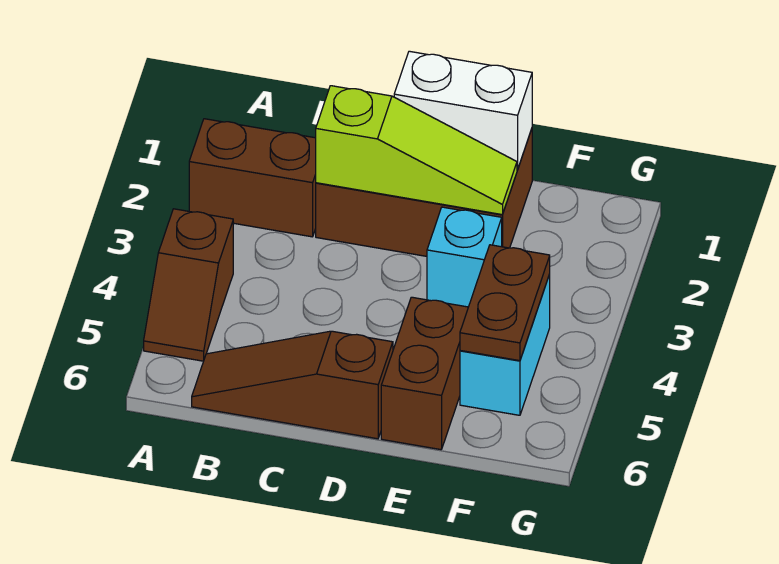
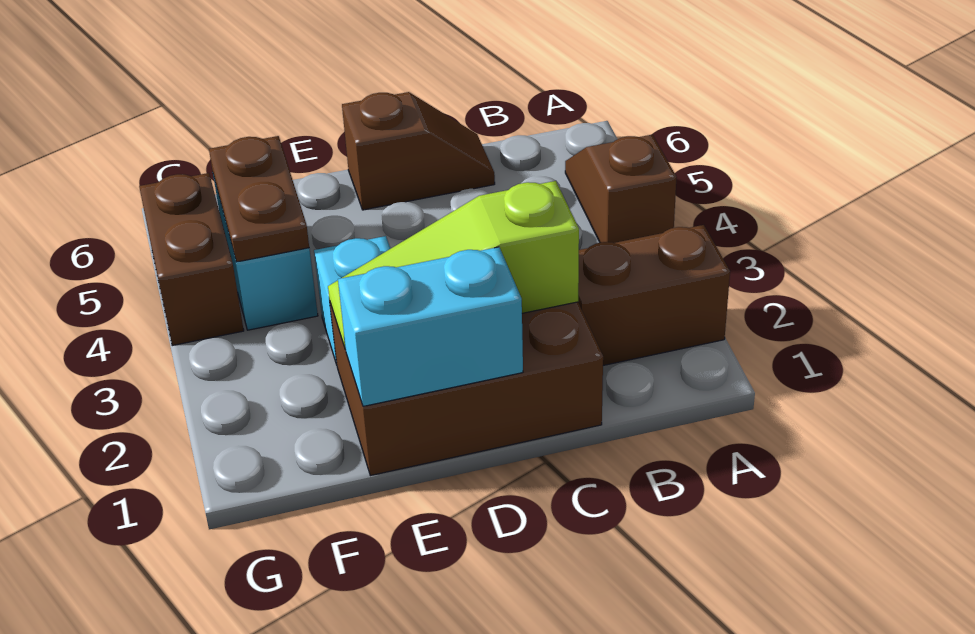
brown slope B6:D6 level 1 top D -> brown slope C6:D6 level 1 top D
white brick D1:E1 level 2 -> cyan brick D1:E1 level 2
brown brick E5:E6 level 1 -> brown brick G4:G5 level 1

